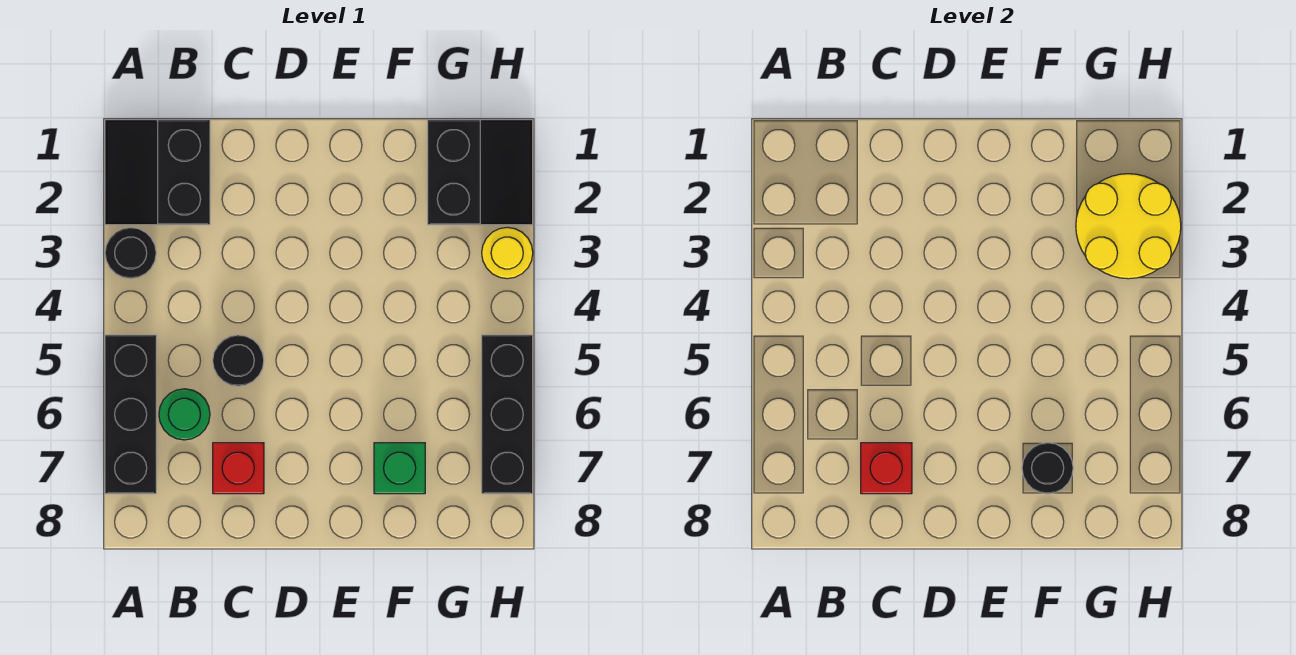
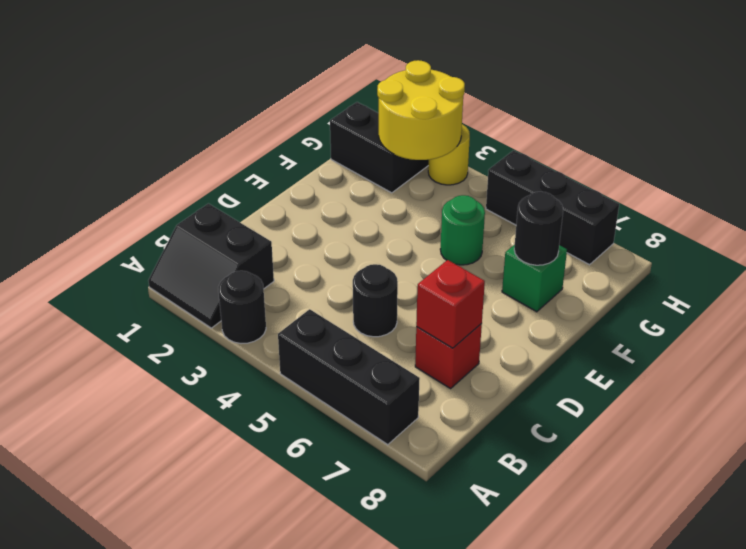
green round brick B6 level 1 -> green round brick F5 level 1

